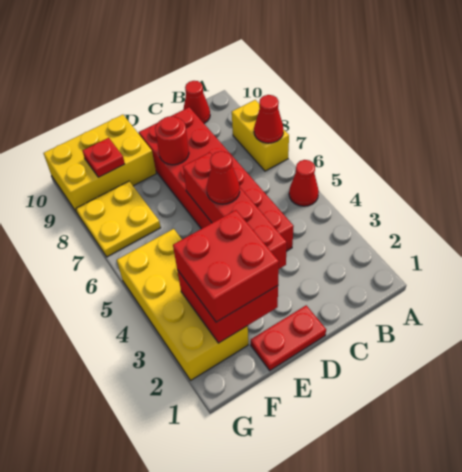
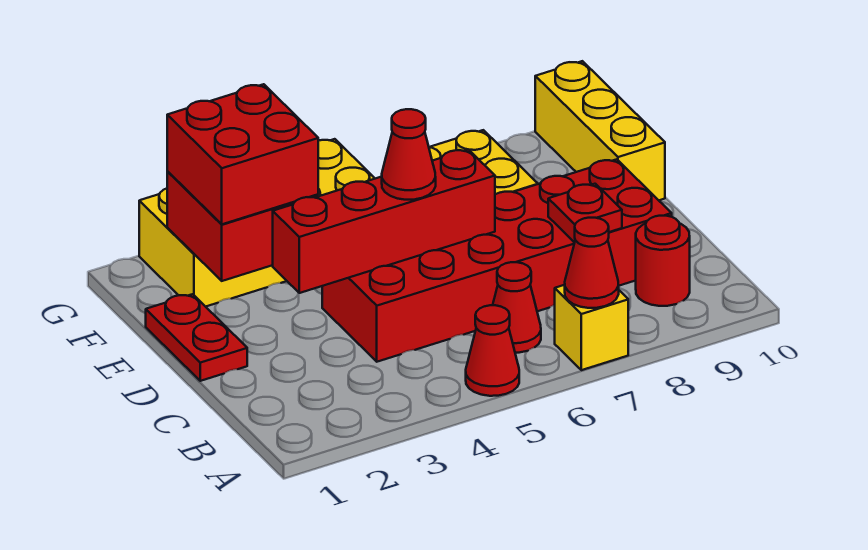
yellow brick A7:A8 level 1 -> yellow brick A7 level 1
red cone B10 level 1 -> red cone B6 level 1
red round brick D8 level 2 -> red round brick B9 level 1
yellow brick E9:G10 level 1 -> yellow brick E10:G10 level 1
red plate F9 level 2 -> red plate C8 level 2

